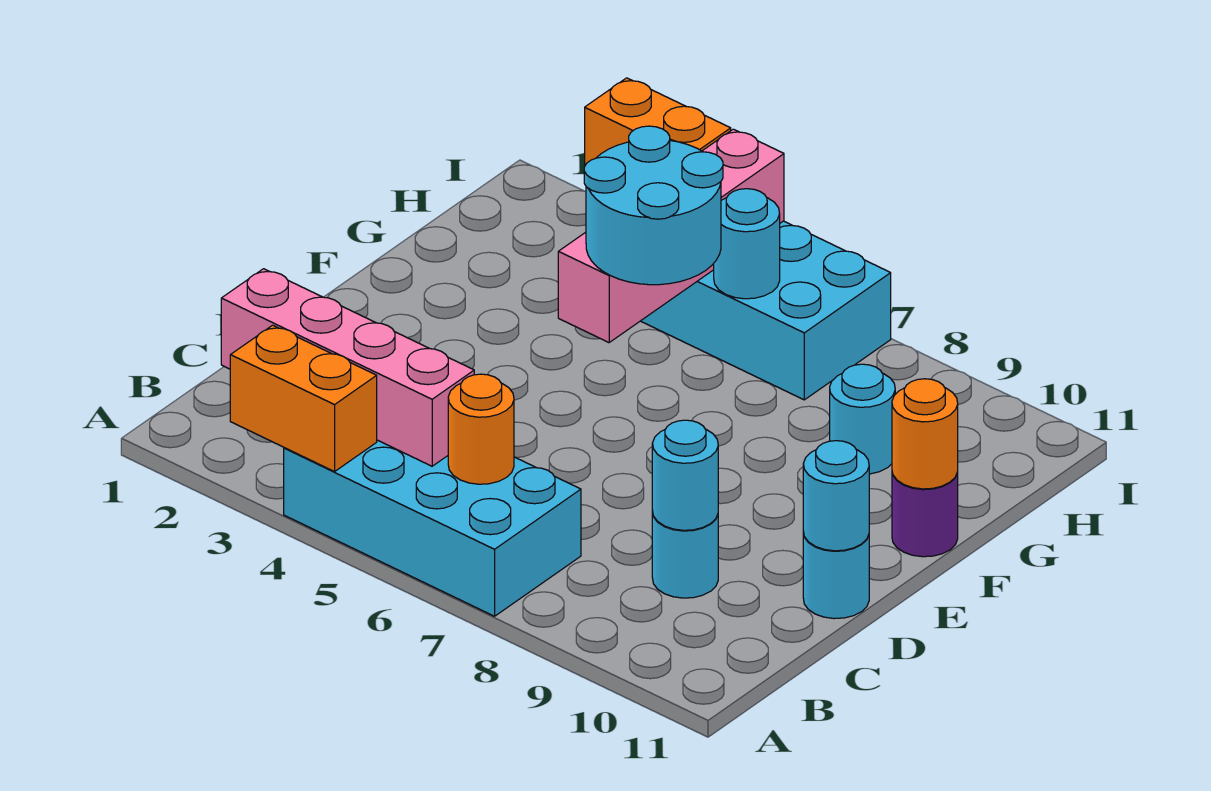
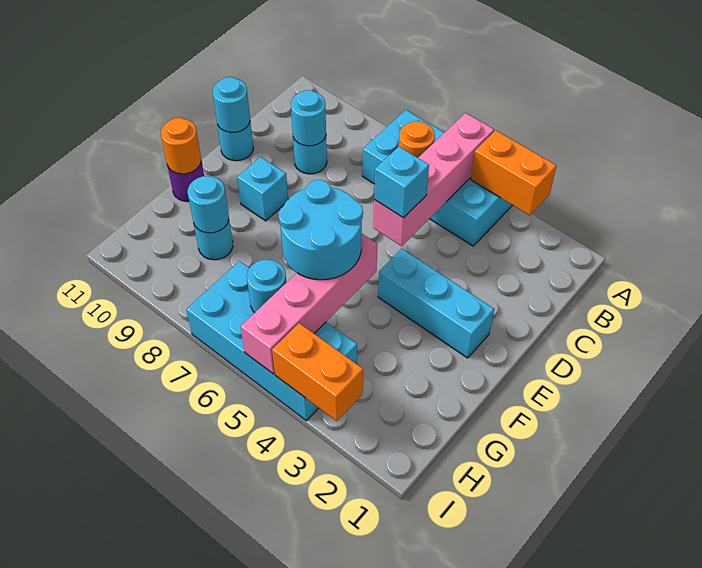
pink brick B2:B5 level 2 -> pink brick A5:D5 level 2
none -> cyan brick D5 level 3
none -> cyan brick E2:E4 level 1
none -> cyan brick E9 level 1
none -> cyan round brick G9 level 2

